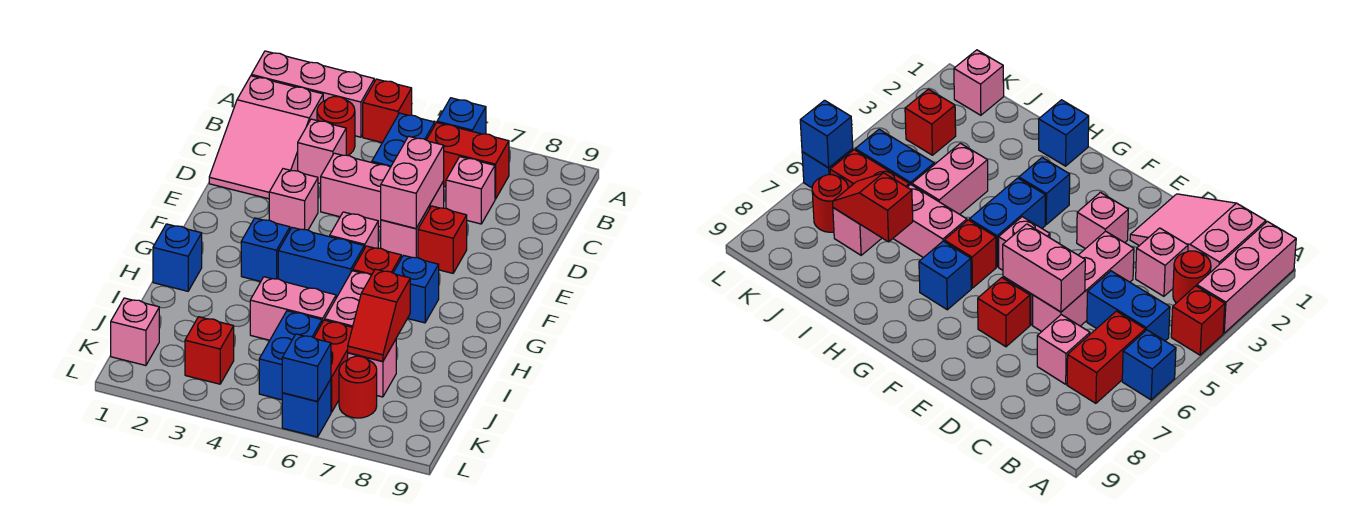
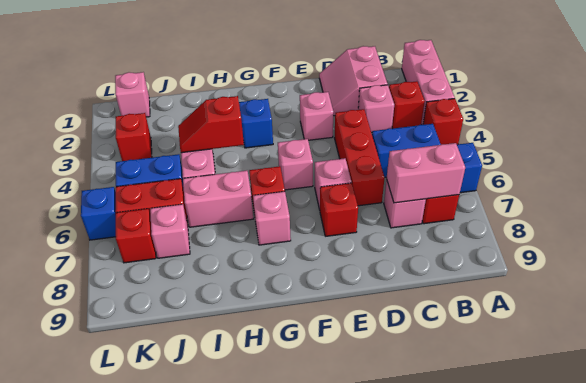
pink slope B1:D2 level 1 top B -> pink slope C1:D2 level 1 top C
red round brick B3 level 1 -> red brick B3 level 1
pink brick D4:D6 level 1 -> red brick D4:D6 level 1
pink brick D6:E6 level 2 -> pink brick B7:C7 level 2
blue brick G4:G5 level 1 -> none
blue brick G7 level 1 -> pink brick G7 level 1
blue brick H1 level 1 -> none
red slope I7:J7 level 2 top I -> red slope H4:I4 level 2 top H
red round brick K7 level 1 -> red brick K7 level 1
blue brick L6 level 2 -> none

